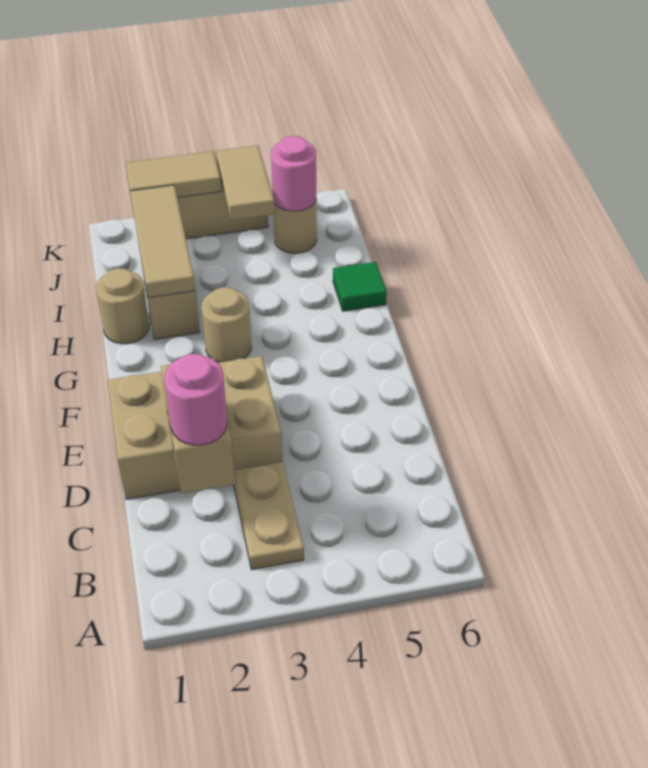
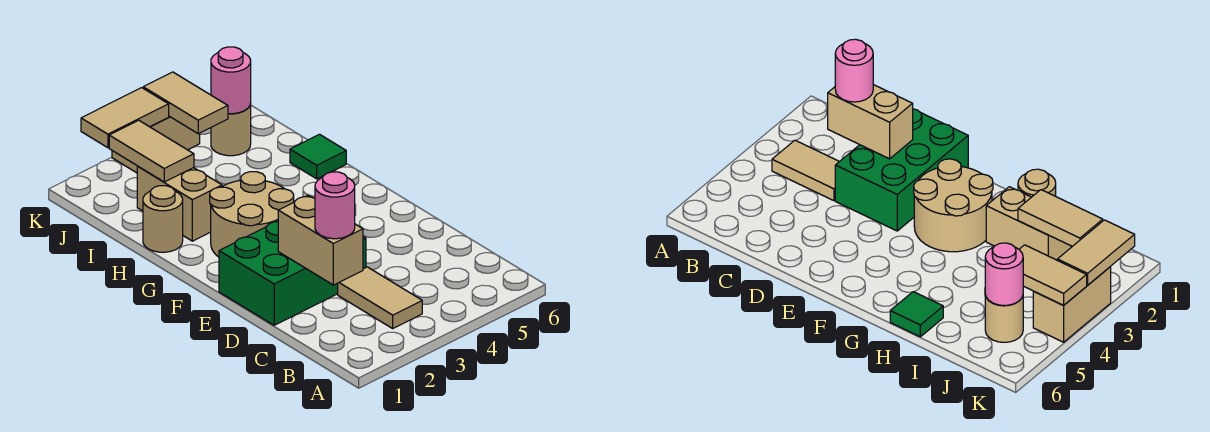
tan plate B3:C3 level 1 -> tan tile B3:C3 level 1
tan brick D1:E3 level 1 -> green brick D1:E3 level 1
tan round brick G3 level 1 -> tan round brick F2:G3 level 1
tan tile H2:J2 level 2 -> tan tile I2:J2 level 2

